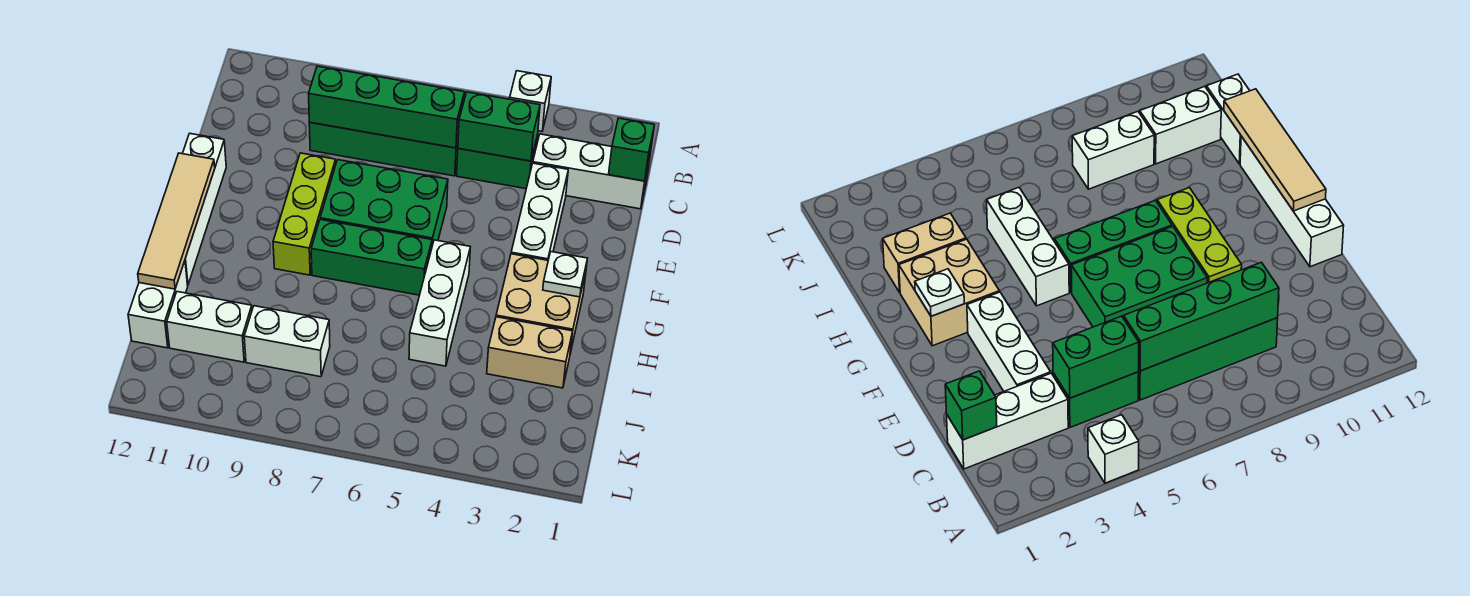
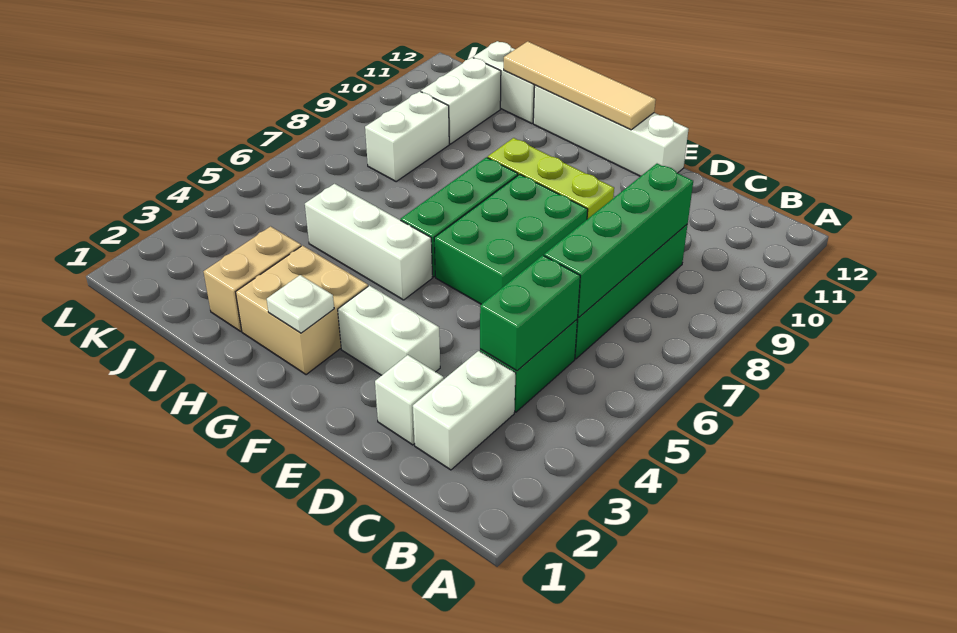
white brick A4 level 1 -> white brick D2 level 1
white brick C1:C3 level 1 -> white brick C2:C3 level 1
green brick C1 level 2 -> none
white brick D3:F3 level 1 -> white brick E3:F3 level 1

